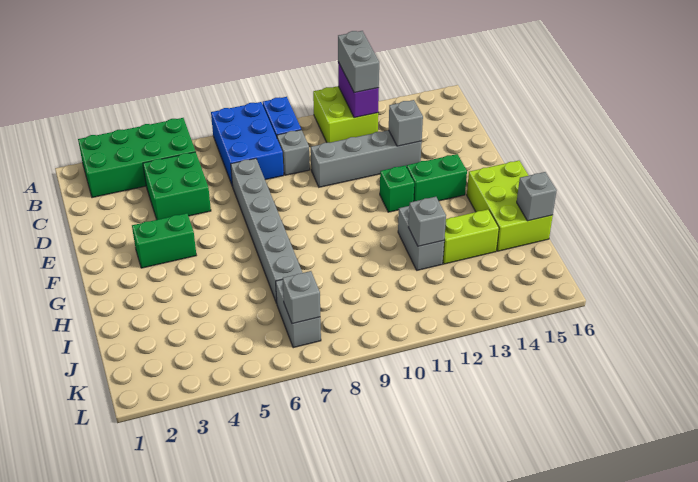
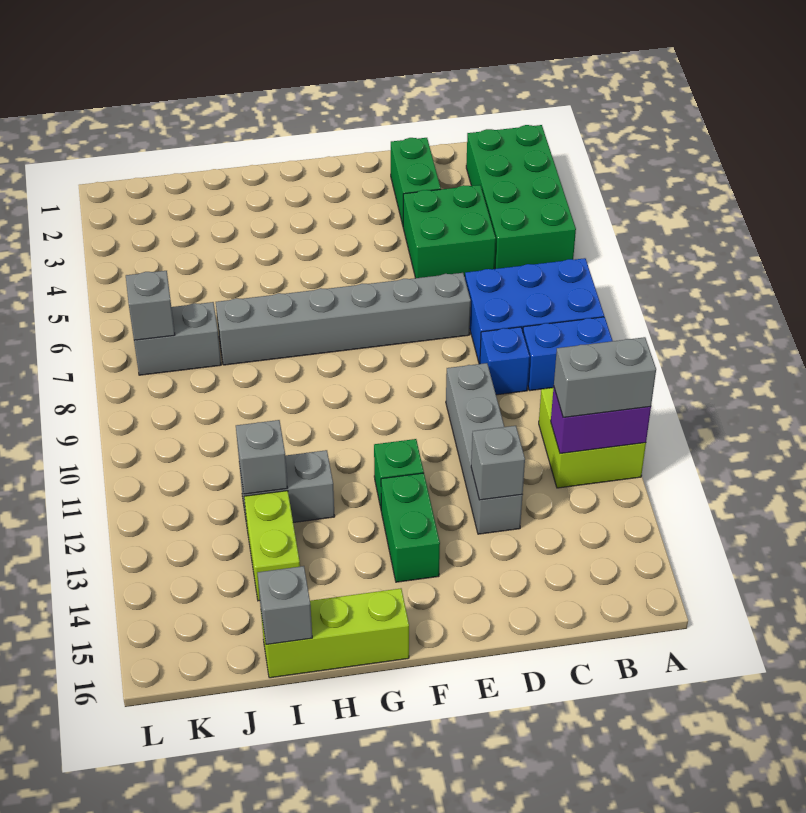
grey brick C9 level 1 -> blue brick C9 level 1
green brick F3:F4 level 1 -> green brick D2:D3 level 1
lime brick G15:I16 level 1 -> lime brick G16:I16 level 1

